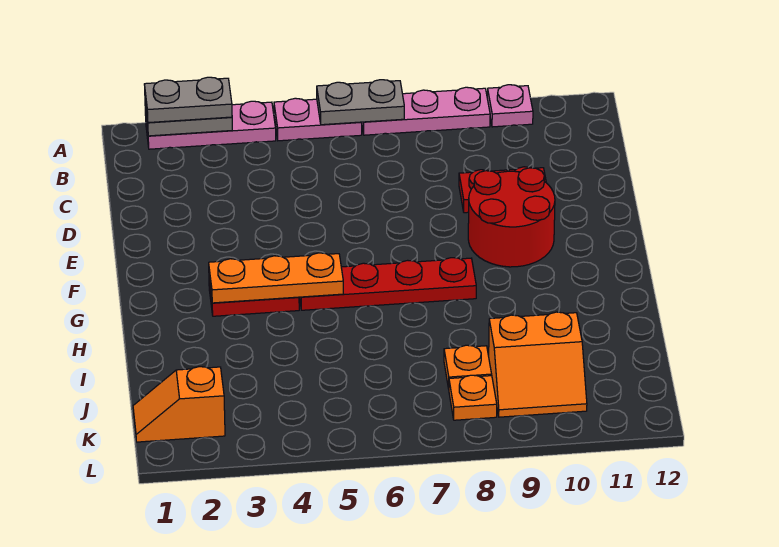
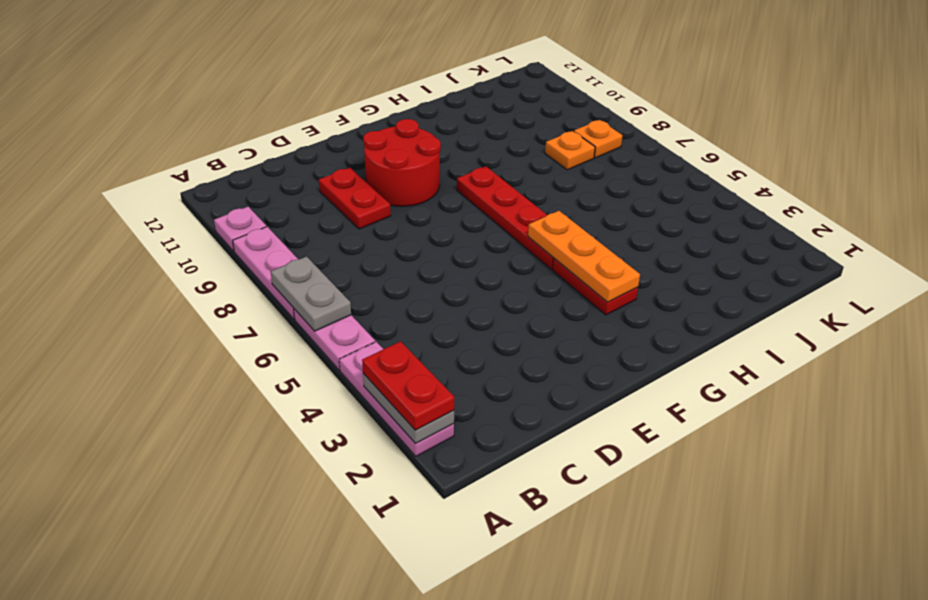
grey plate A2:A3 level 3 -> red plate A2:A3 level 3
orange slope J9:K10 level 1 top J -> none
orange slope K1:K2 level 1 top 2 -> none

